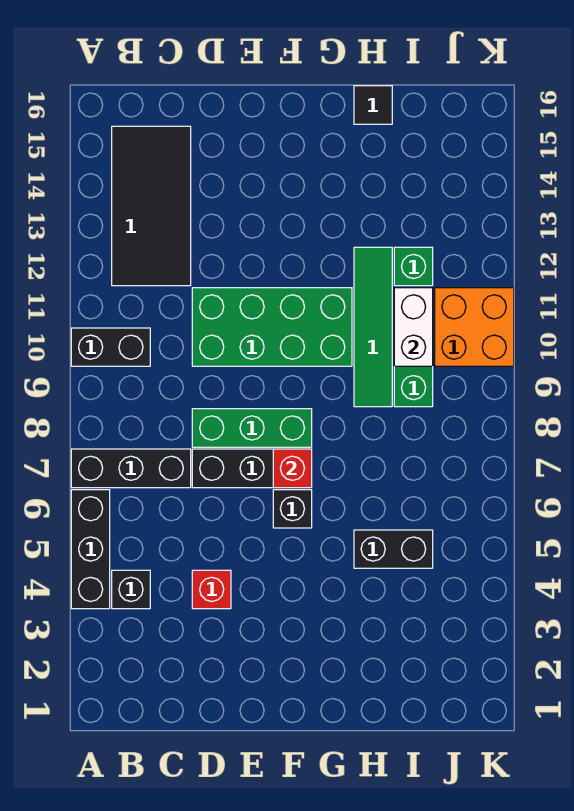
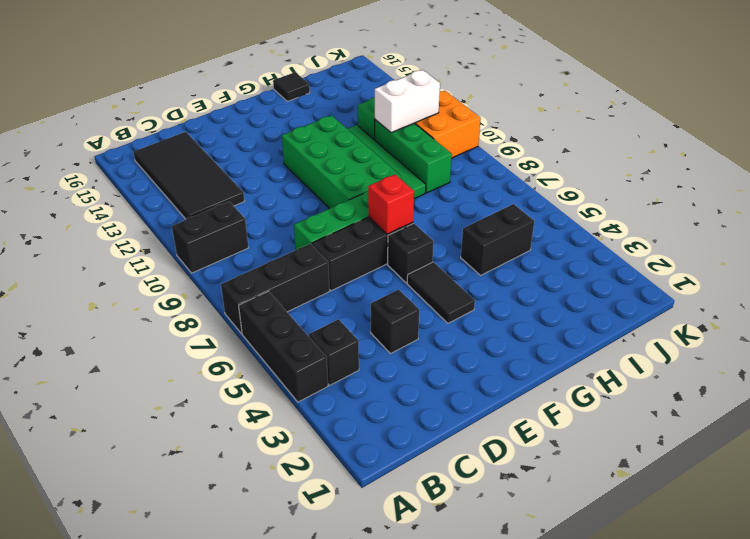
red brick D4 level 1 -> black brick D4 level 1
green brick D10:G11 level 1 -> green brick F9:G12 level 1
none -> black tile F4:F5 level 1
white brick I10:I11 level 2 -> white brick I11:J11 level 2

